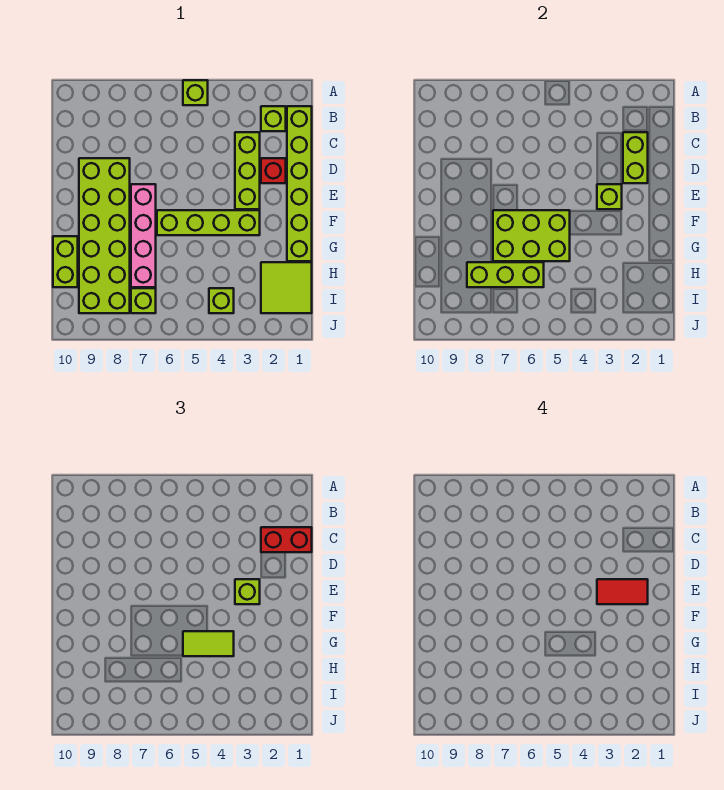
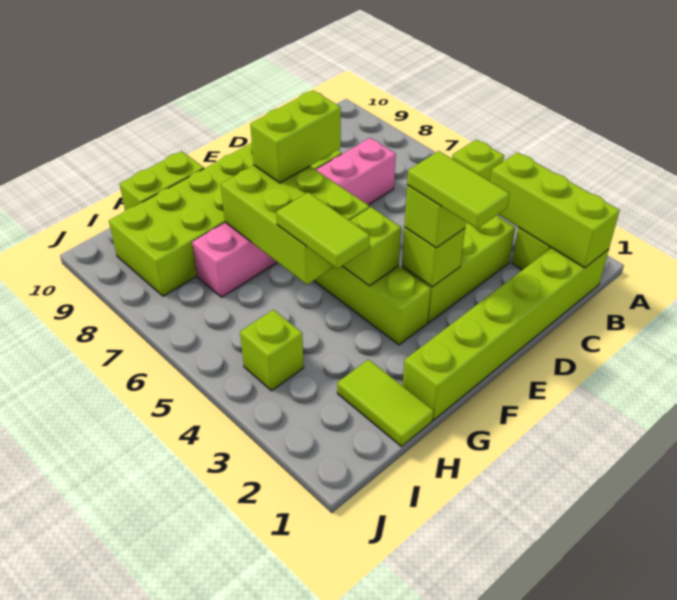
red brick C1:C2 level 3 -> none
lime brick C2:D2 level 2 -> lime brick E7:F7 level 3
red brick D2 level 1 -> none
red tile E2:E3 level 4 -> lime tile E2:E3 level 4
pink brick E7:H7 level 1 -> pink brick C7:H7 level 1
lime tile H1:I2 level 1 -> lime tile H1:H2 level 1
lime brick H6:H8 level 2 -> lime brick B1:B3 level 2
lime brick I7 level 1 -> lime brick F4 level 2

